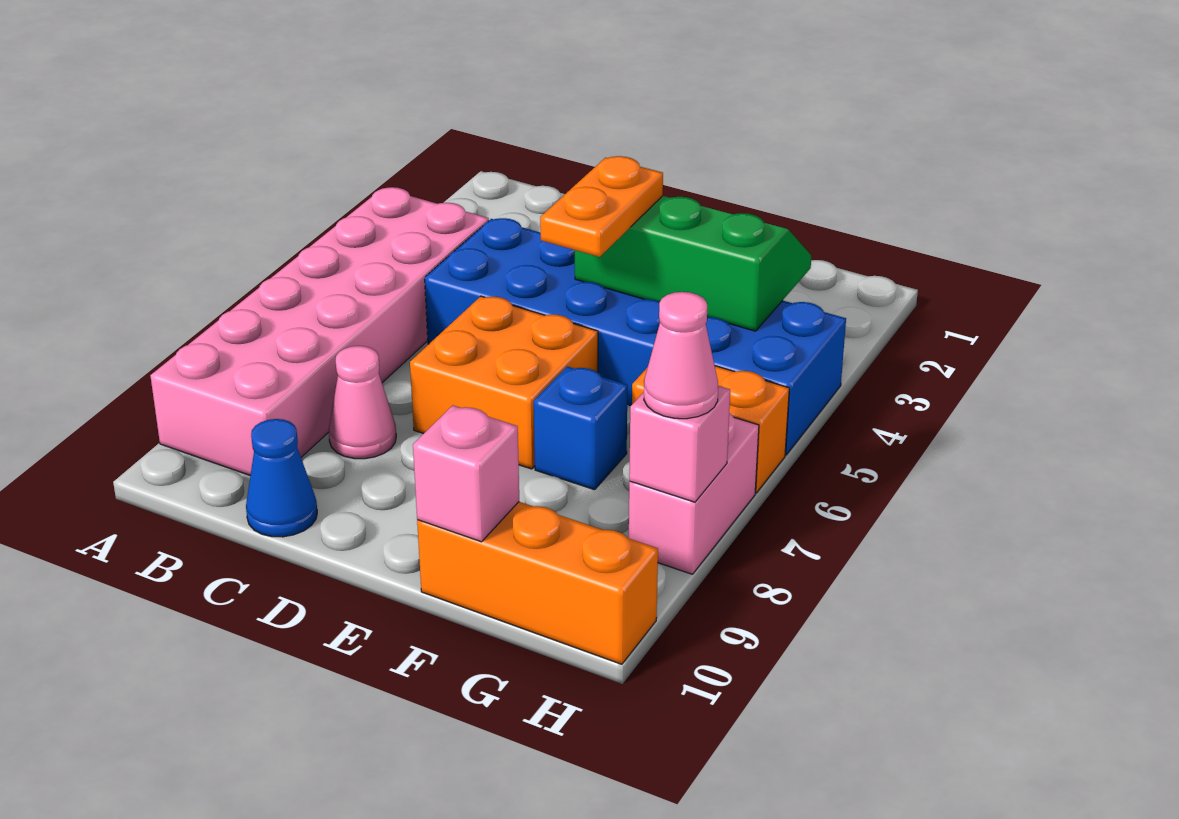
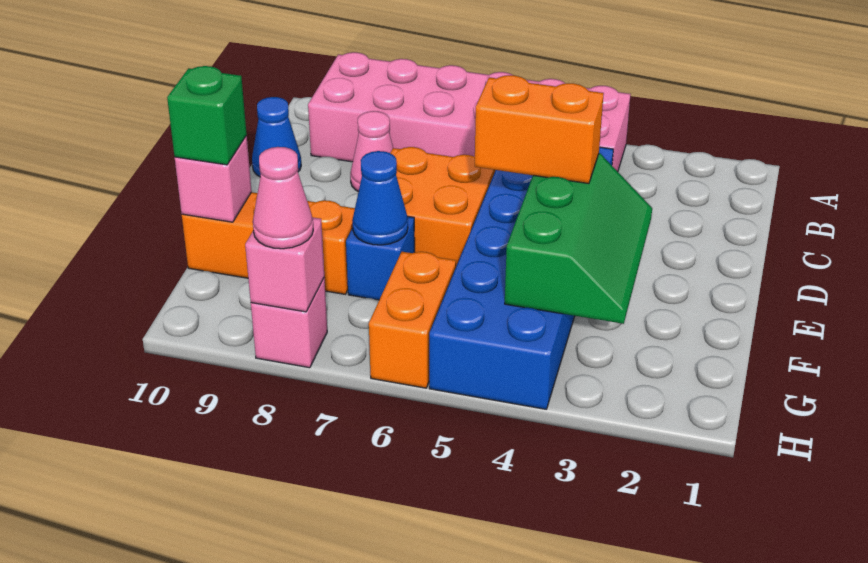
orange plate E4:E5 level 3 -> orange brick E4:E5 level 3
none -> blue cone F7 level 2
orange brick F10:H10 level 1 -> orange brick F8:F10 level 1
none -> green brick F10 level 3
pink brick H7:H8 level 1 -> pink brick H8 level 1

